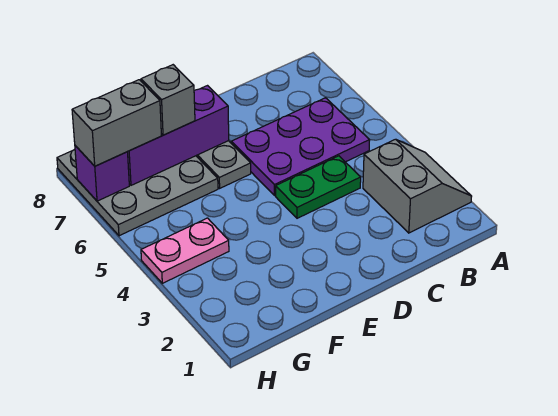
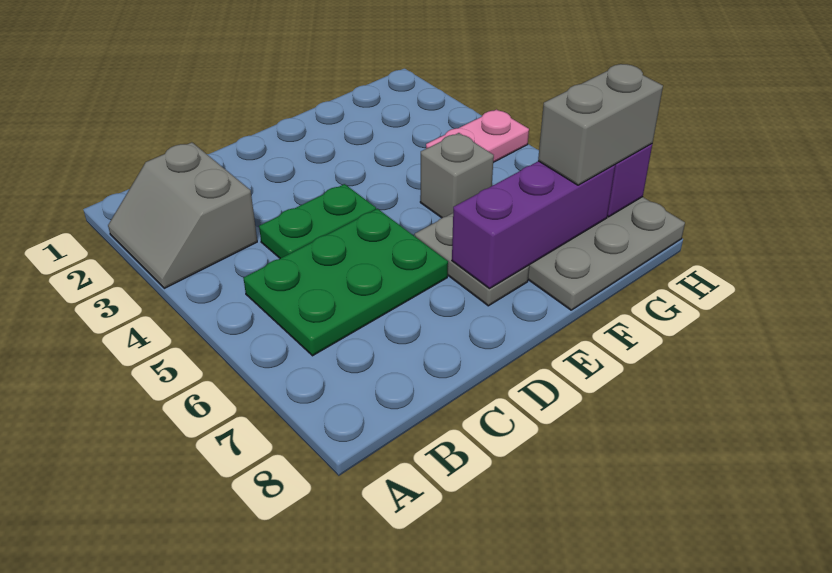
purple plate B5:D6 level 1 -> green plate B5:D6 level 1
grey brick F7 level 3 -> grey brick F5 level 1

